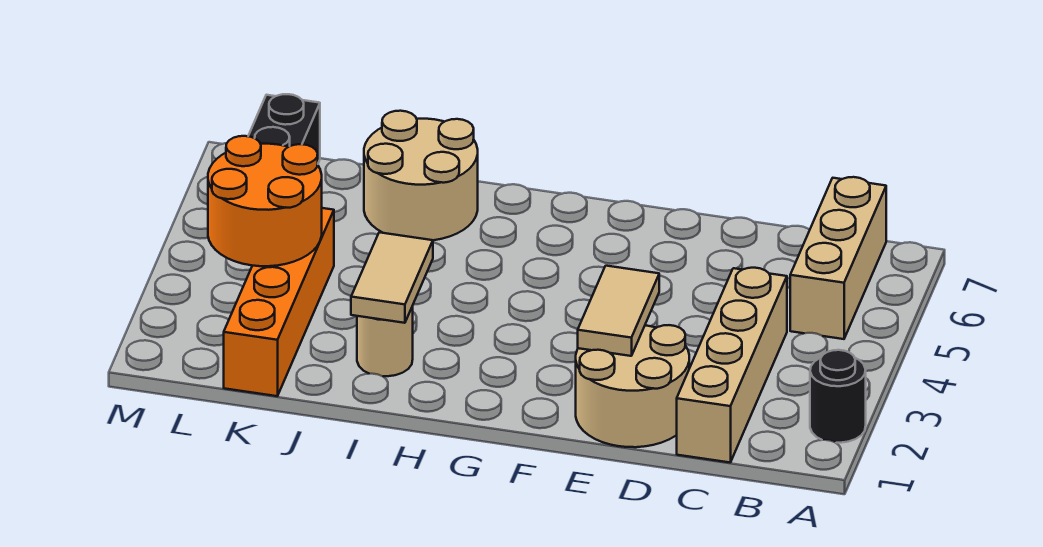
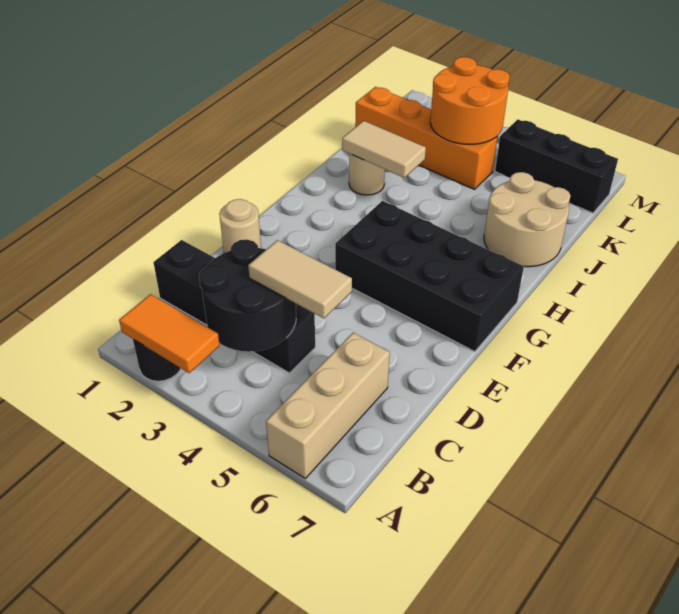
none -> orange tile A2:A3 level 2
none -> black round brick B3:C4 level 2
tan brick B5:B7 level 1 -> tan brick A6:C6 level 1
tan brick C1:C4 level 1 -> black brick C1:C4 level 1
tan round brick D1:E2 level 1 -> tan round brick E1 level 1
tan tile E2:E3 level 2 -> tan tile C4:C5 level 3
none -> black brick F4:G7 level 1

